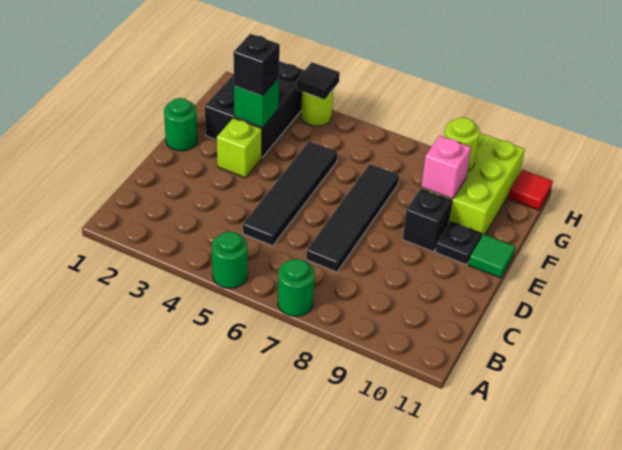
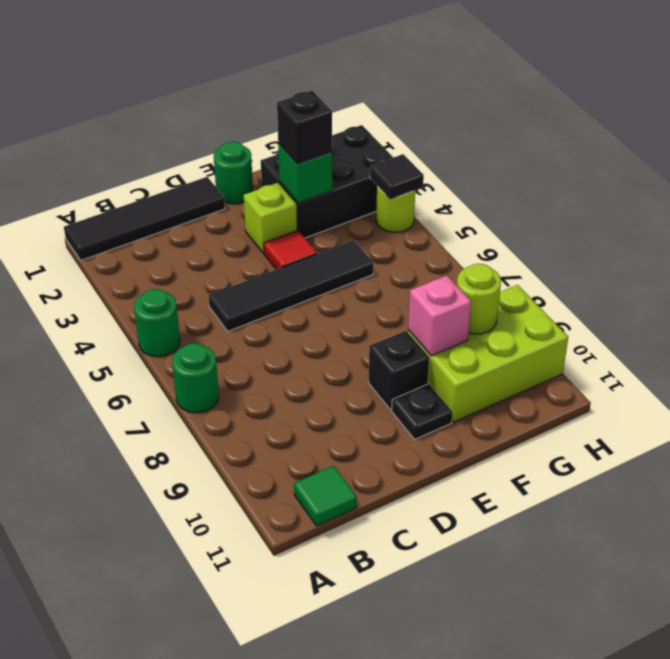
black tile C7:F7 level 1 -> black tile A1:D1 level 1
green tile E11 level 1 -> green tile B11 level 1
red tile H11 level 1 -> red tile E4 level 1

